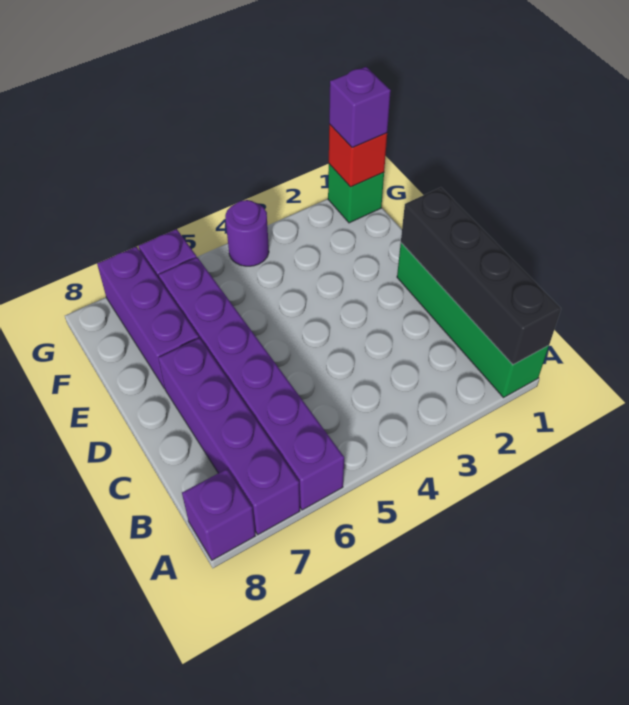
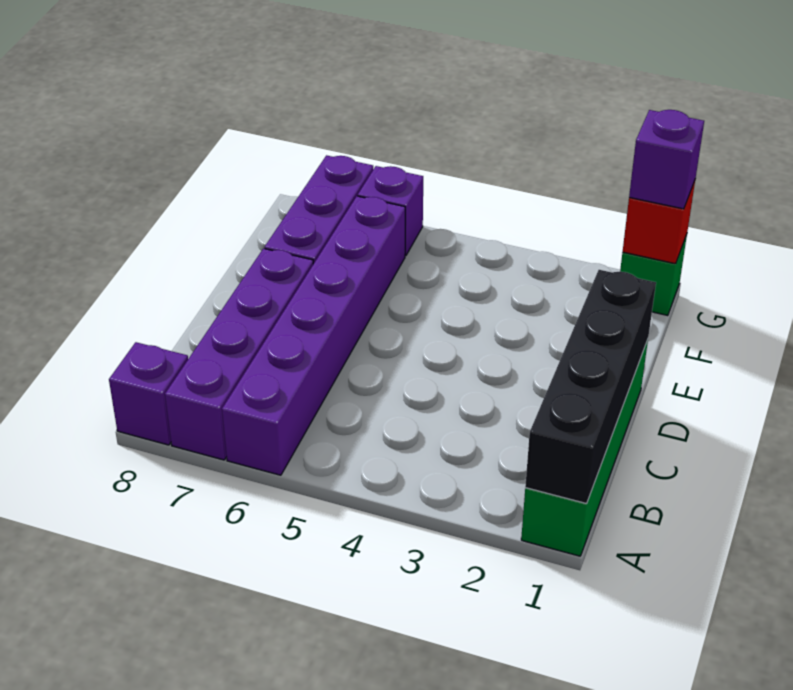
purple round brick G4 level 1 -> none

